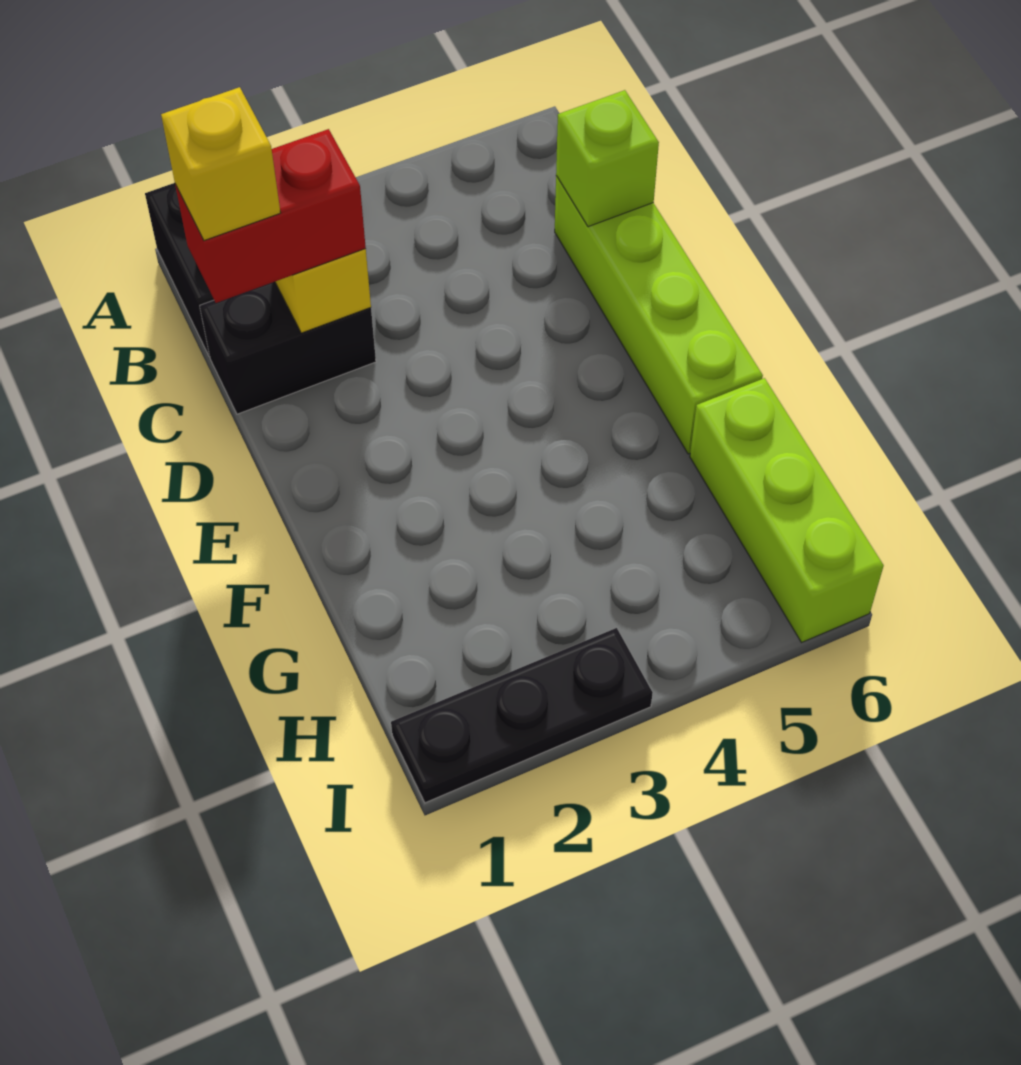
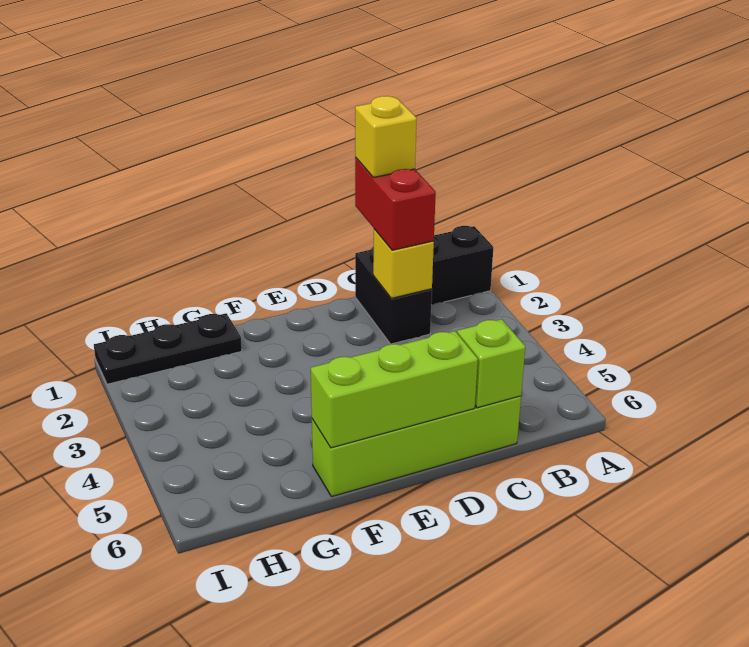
lime brick G6:I6 level 1 -> lime brick D6:F6 level 2
black plate I1:I3 level 1 -> black plate G1:I1 level 1

